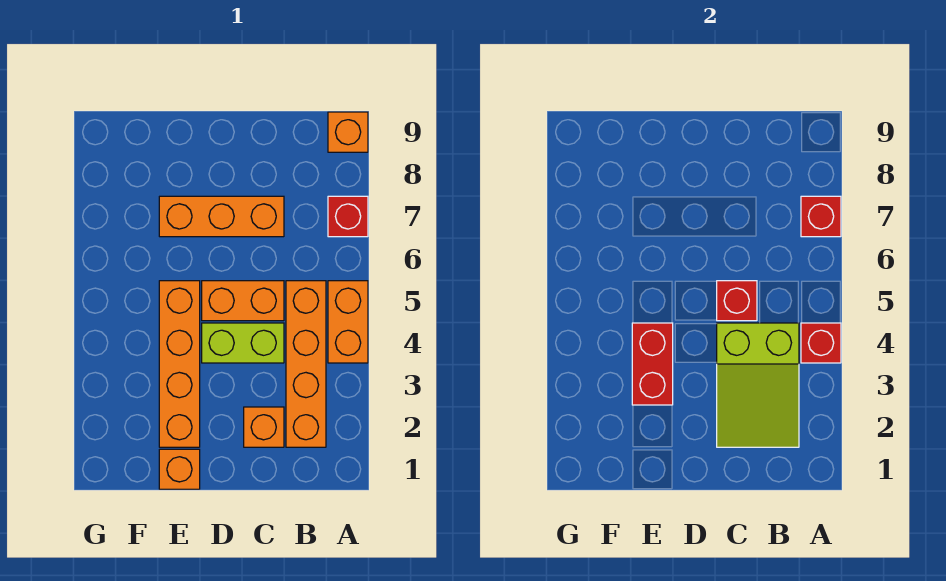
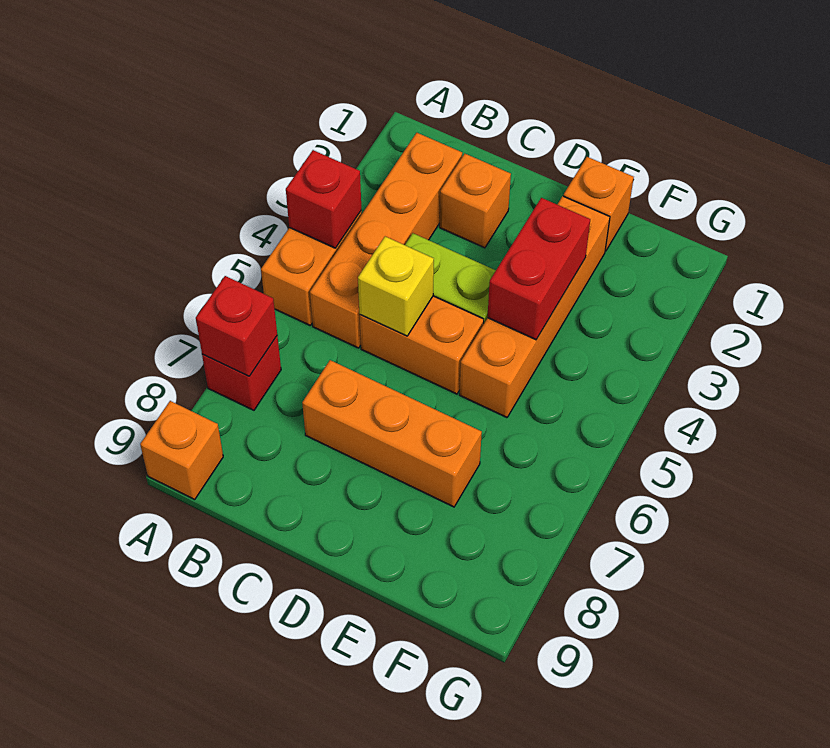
lime slope B2:C4 level 2 top 4 -> none
red brick C5 level 2 -> yellow brick C5 level 2

